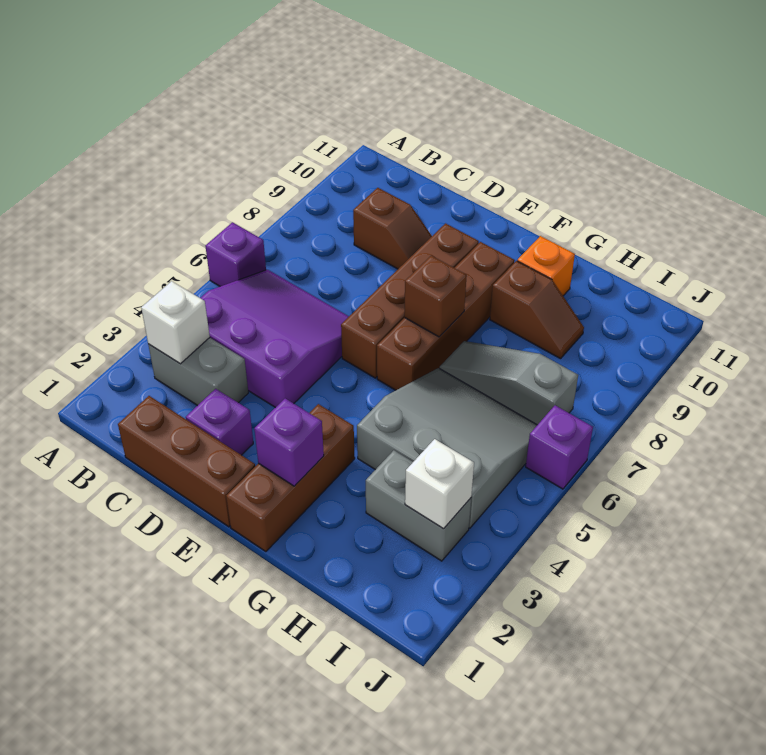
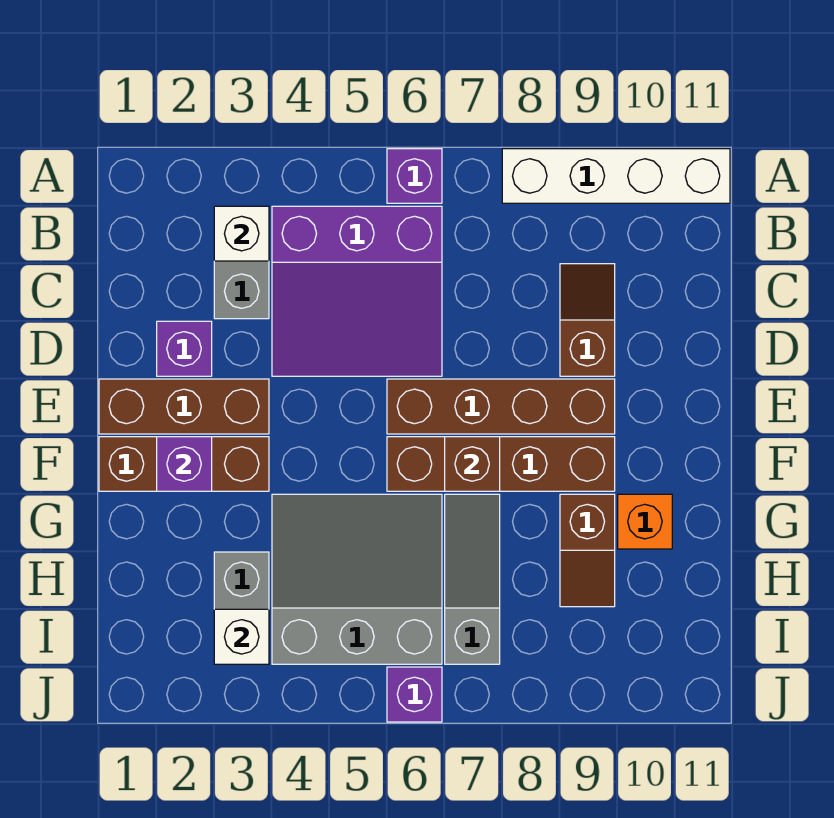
none -> white brick A8:A11 level 1
purple slope B4:D6 level 1 top 4 -> purple slope B4:D6 level 1 top B
brown brick C1:E1 level 1 -> brown brick E1:E3 level 1
brown slope C9:D9 level 1 top C -> brown slope C9:D9 level 1 top D
grey slope G4:I6 level 1 top 4 -> grey slope G4:I6 level 1 top I

